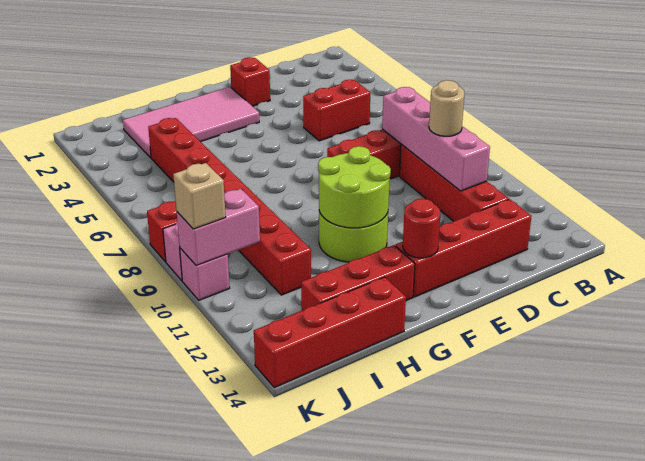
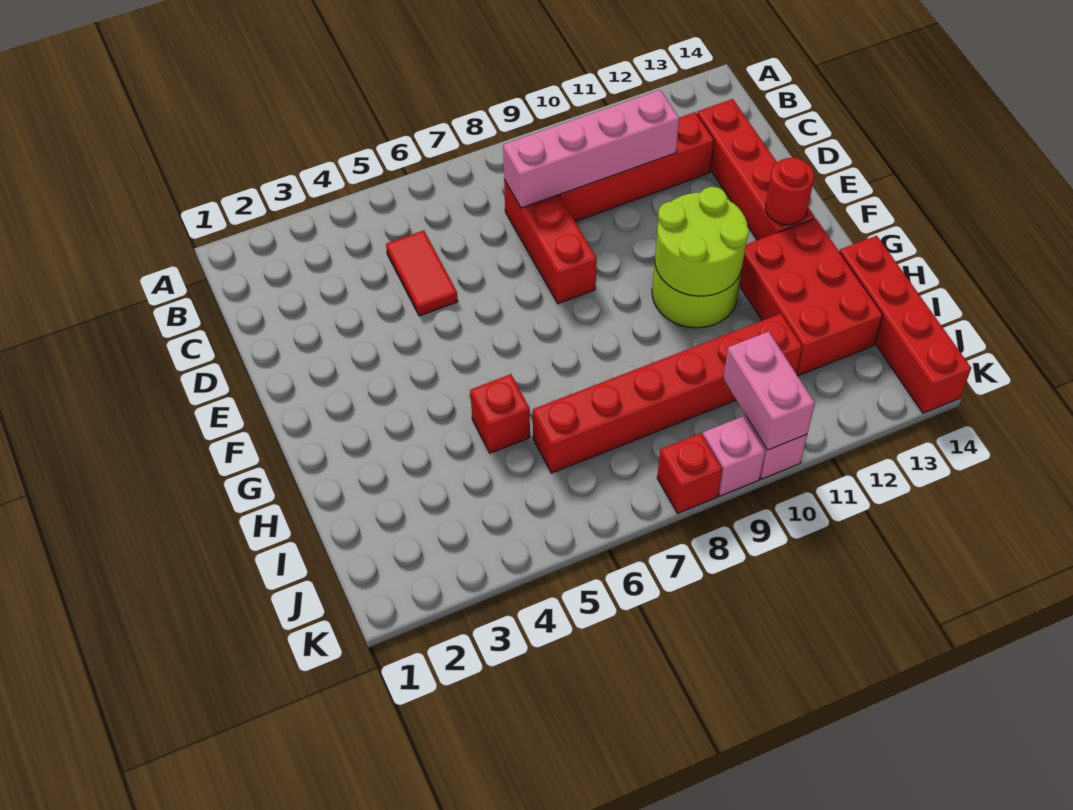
red brick C5:D5 level 1 -> red tile C5:D5 level 1
tan round brick C10 level 3 -> none
red brick E2 level 1 -> red brick H5 level 1
pink tile F2:I3 level 1 -> none
red brick G13:I13 level 1 -> red brick G12:I13 level 1
red brick I4:I11 level 1 -> red brick I6:I11 level 1
tan brick K10 level 3 -> none

